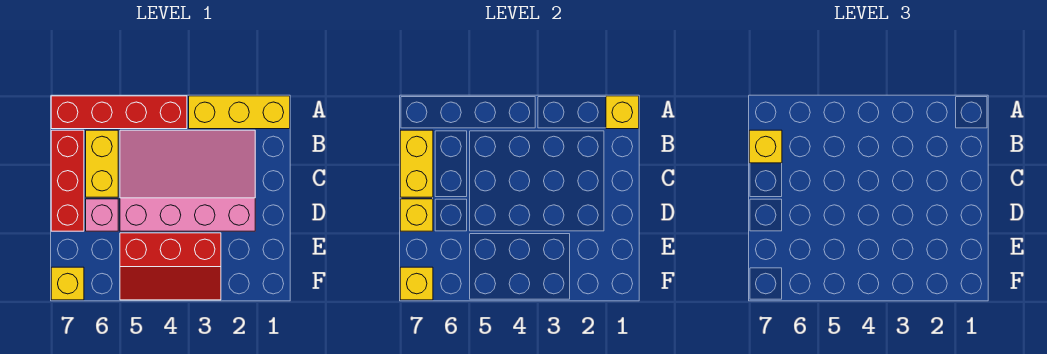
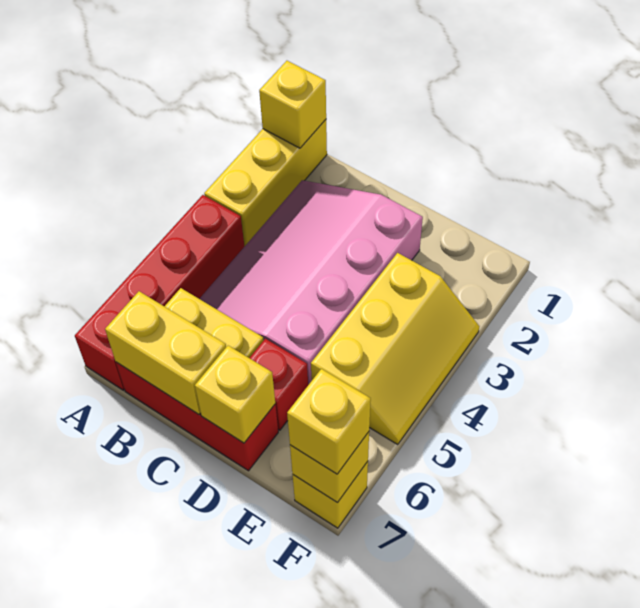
yellow brick B7 level 3 -> yellow brick F7 level 3
pink brick D6 level 1 -> red brick D6 level 1
red slope E3:F5 level 1 top E -> yellow slope E3:F5 level 1 top E

